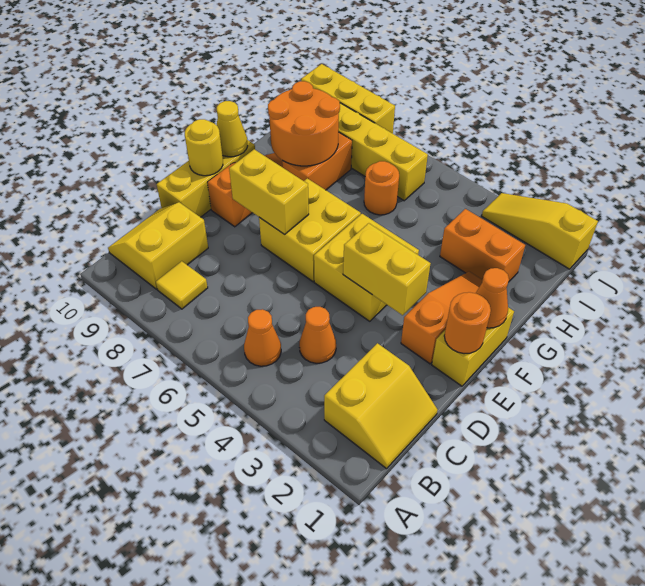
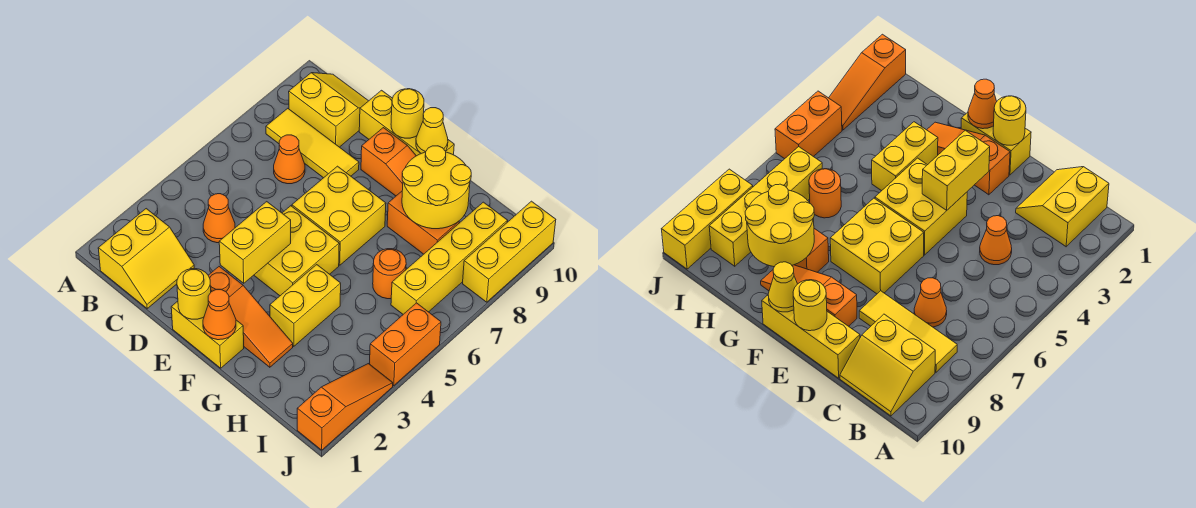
yellow slope B1:C2 level 1 top 2 -> yellow slope B1:C2 level 1 top B
orange cone B5 level 1 -> orange cone C7 level 1
yellow tile B8 level 1 -> yellow tile B8:D8 level 1
orange round brick E1 level 2 -> yellow round brick E1 level 2
yellow brick E7:E8 level 2 -> yellow brick G3:G4 level 1
orange round brick G8:H9 level 2 -> yellow round brick G8:H9 level 2
orange brick H2:H3 level 1 -> orange brick J4:J5 level 1
yellow slope J1:J3 level 1 top 1 -> orange slope J1:J3 level 1 top 1

